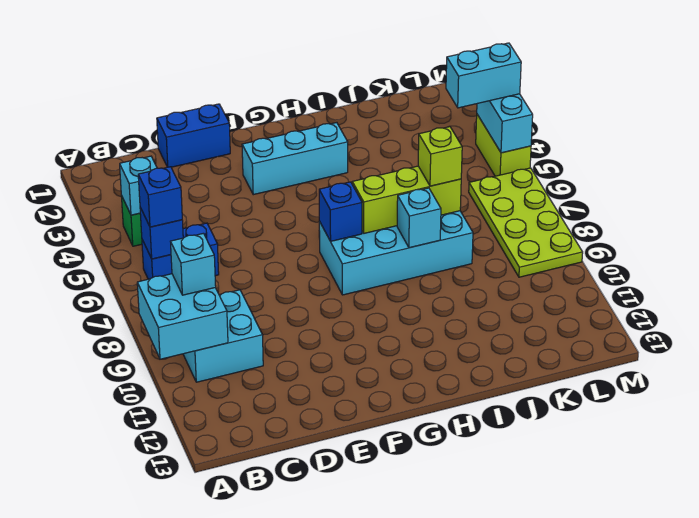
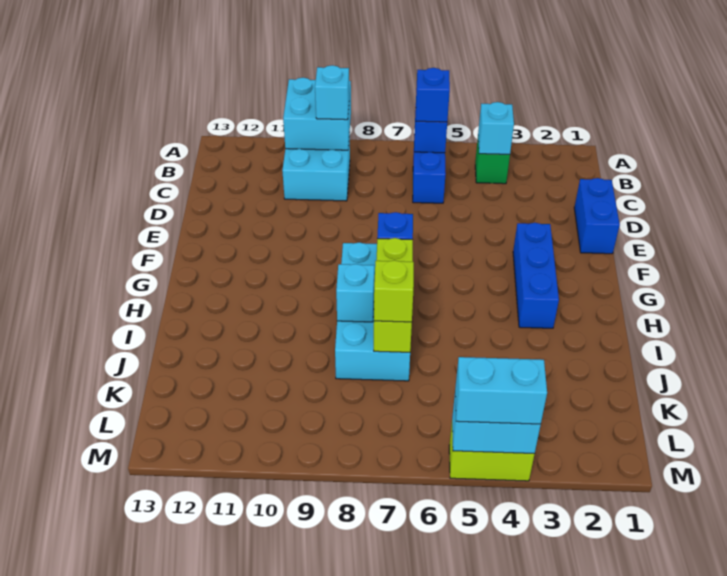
cyan brick F3:H3 level 1 -> blue brick F3:H3 level 1
cyan brick L4:M4 level 3 -> cyan brick M4:M5 level 3
lime plate L6:M9 level 1 -> none

